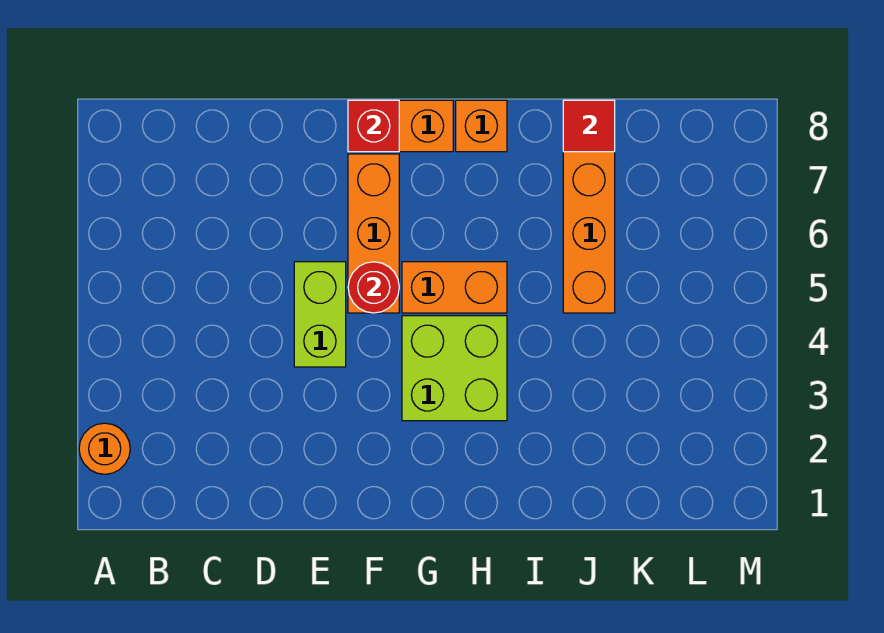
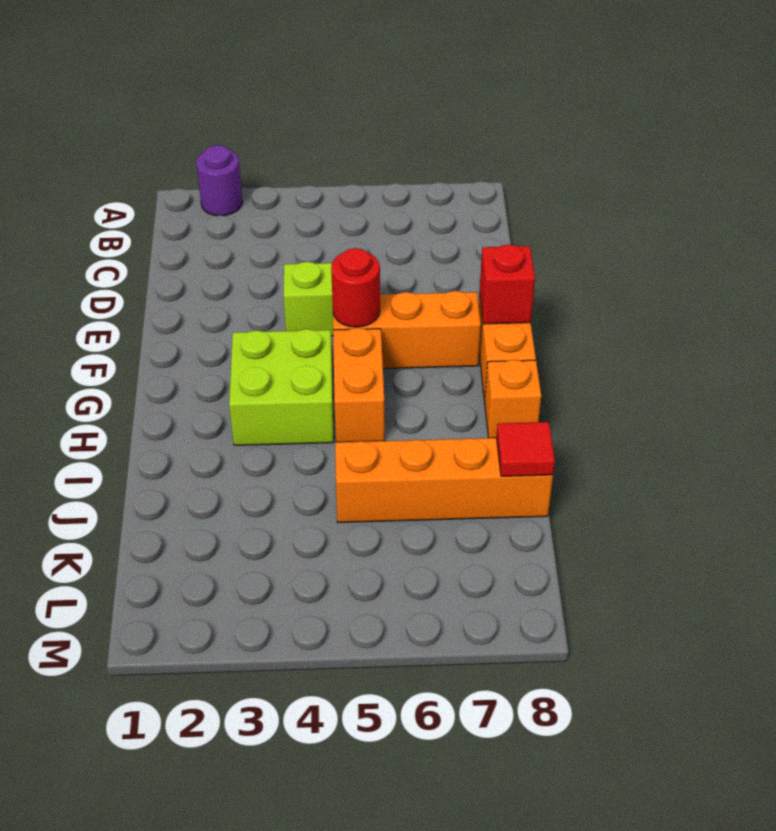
orange round brick A2 level 1 -> purple round brick A2 level 1

